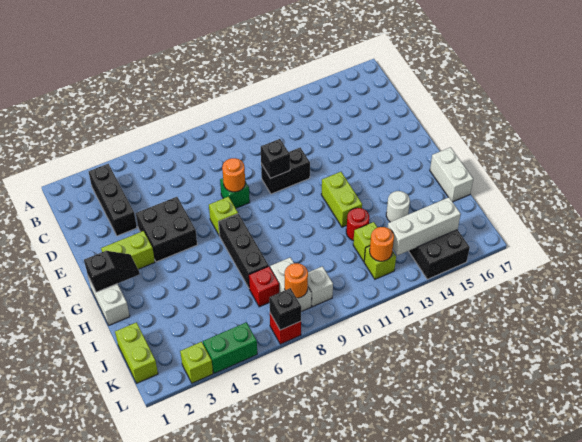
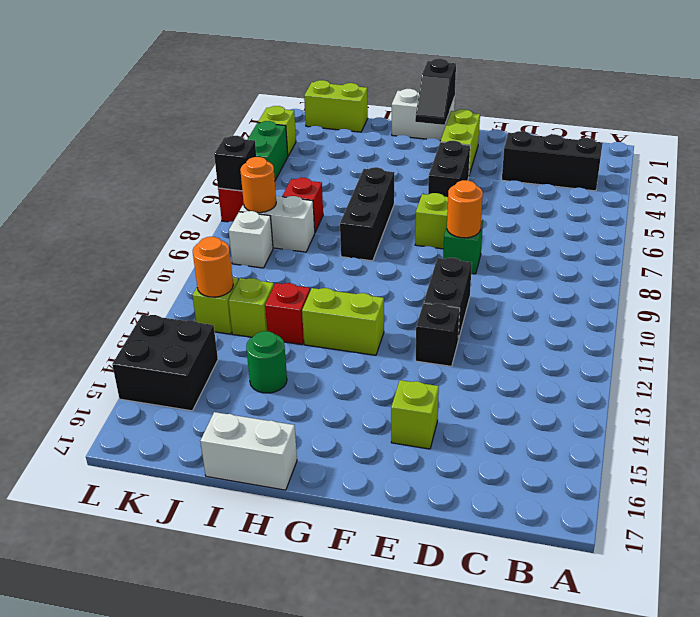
black brick E4:F5 level 1 -> black brick F4:F5 level 1
black brick E10 level 2 -> black brick E12 level 1
none -> lime brick E15 level 1
black brick G7:I7 level 1 -> black brick H6:H8 level 1
red round brick I12 level 1 -> red brick I12 level 1
white round brick I14 level 1 -> green round brick I14 level 1
white brick K13:K15 level 2 -> none

